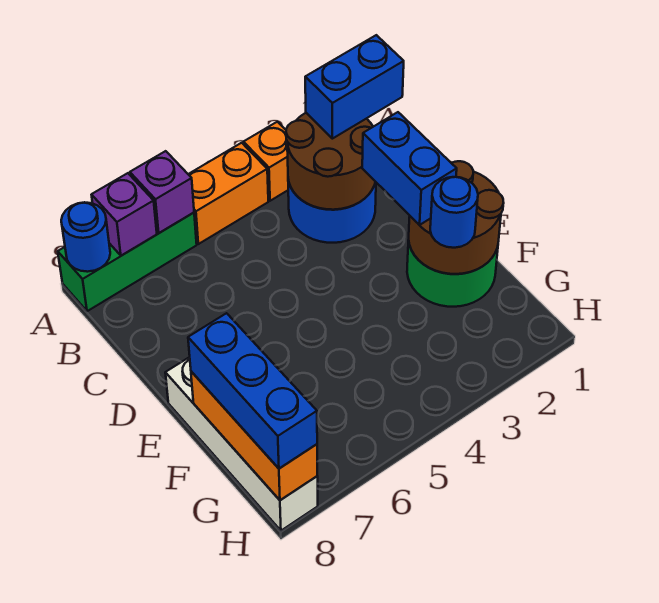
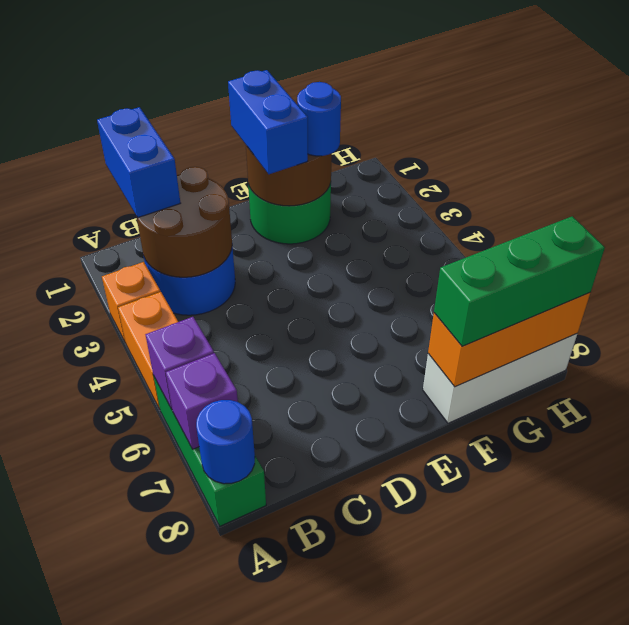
blue brick D2:E2 level 3 -> blue brick E1:E2 level 3
white brick E8:H8 level 1 -> white brick F8:H8 level 1
blue brick F8:H8 level 3 -> green brick F8:H8 level 3

